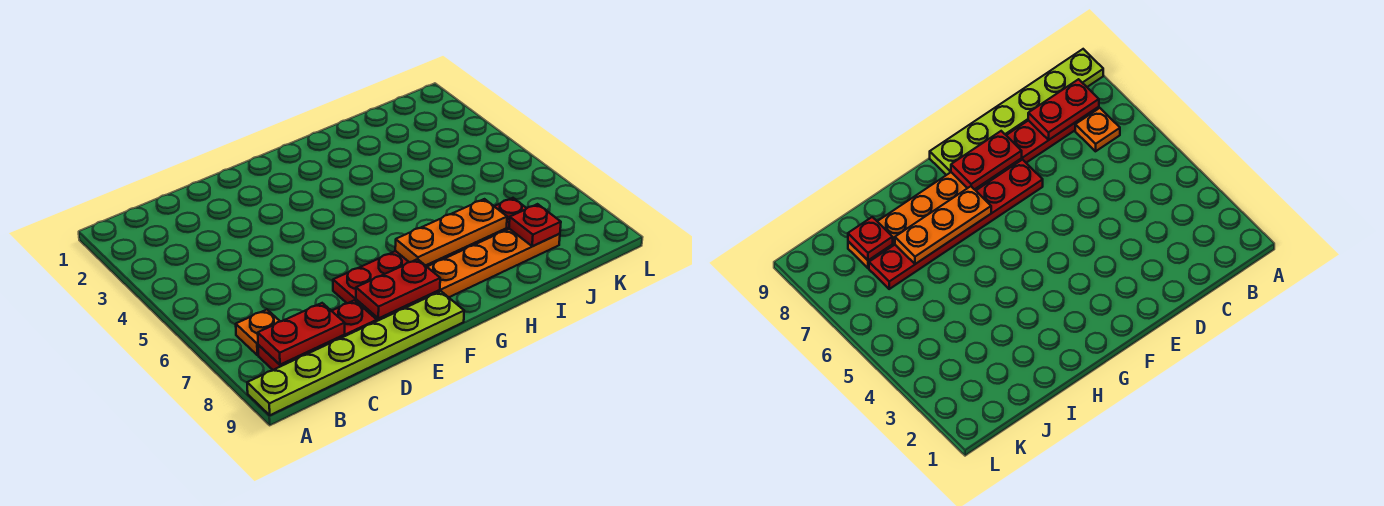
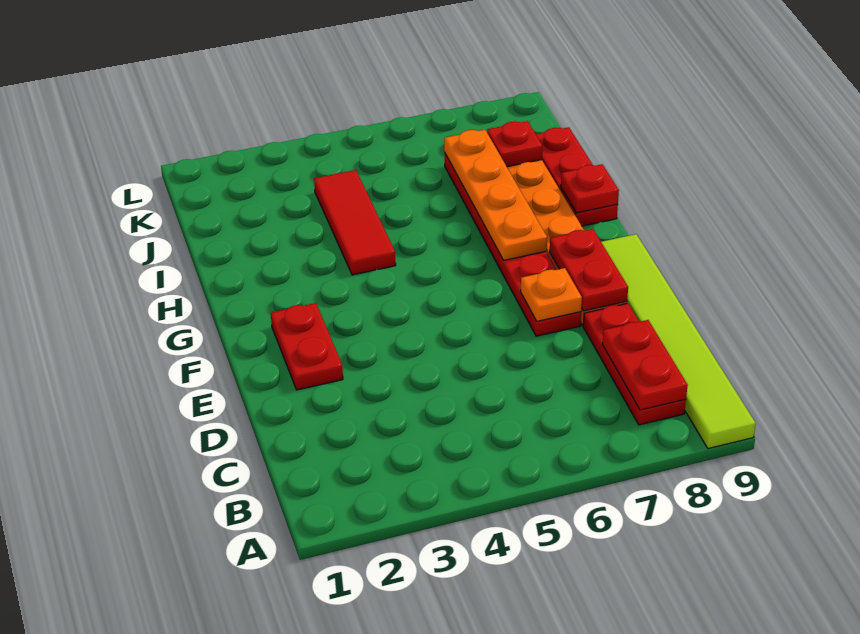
lime plate A9:F9 level 1 -> lime tile A9:F9 level 1
orange plate B7 level 1 -> orange plate E7 level 2
none -> red plate E2:F2 level 1
orange plate G7:I7 level 2 -> orange plate G7:J7 level 2
none -> red tile H4:J4 level 1
none -> red plate H9:J9 level 1
none -> red plate H9 level 2

